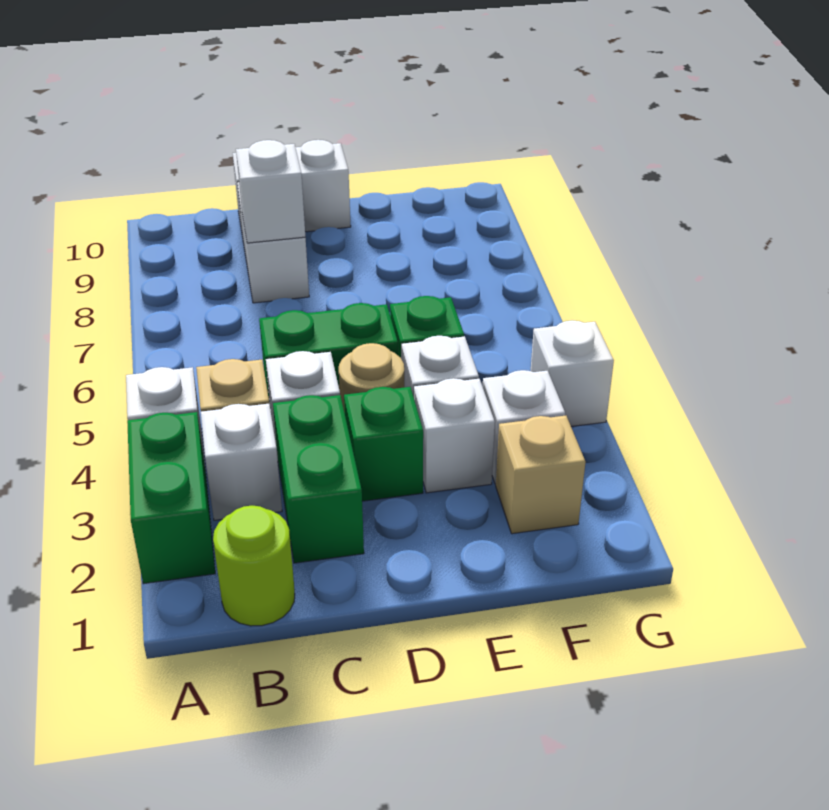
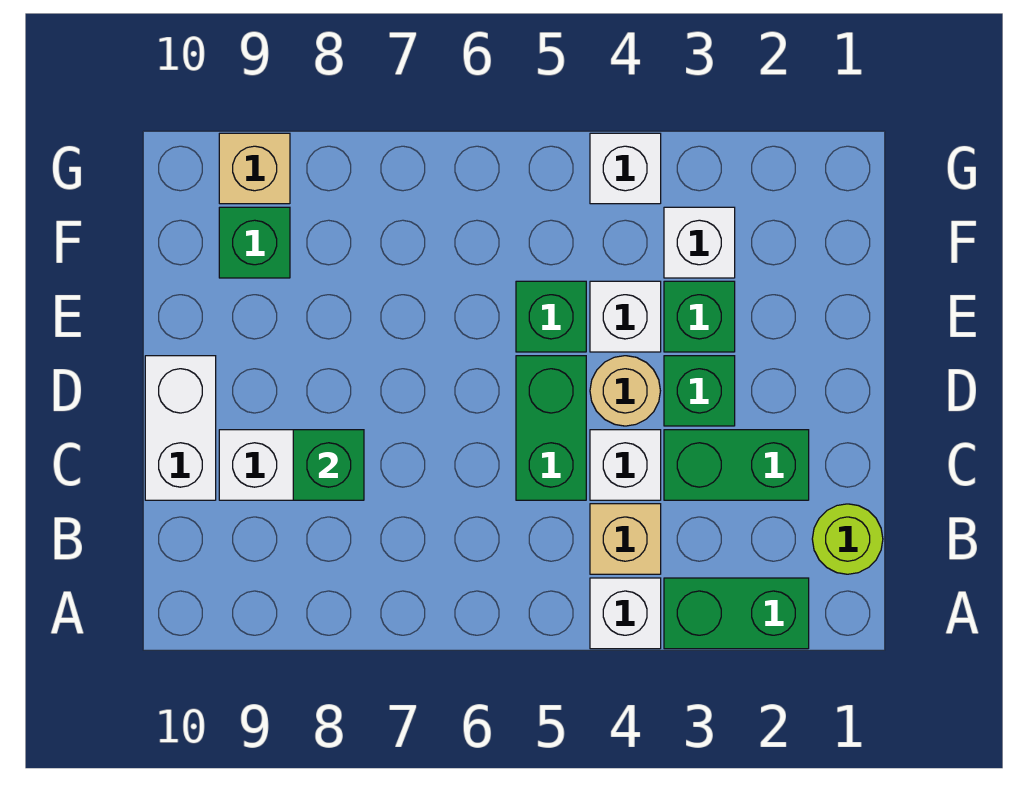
white brick B3 level 1 -> none
white brick C8 level 2 -> green brick C8 level 2
white brick E3 level 1 -> green brick E3 level 1
tan brick F2 level 1 -> tan brick G9 level 1
none -> green brick F9 level 1

